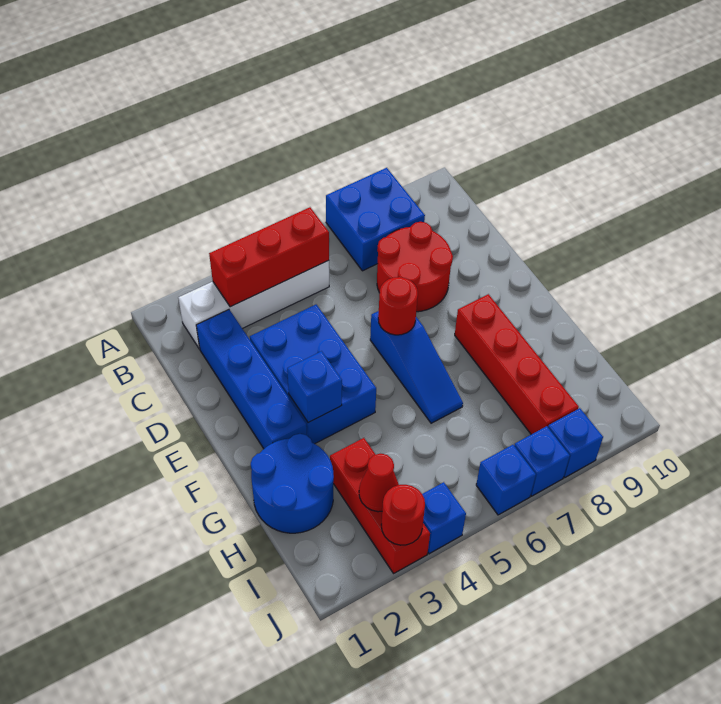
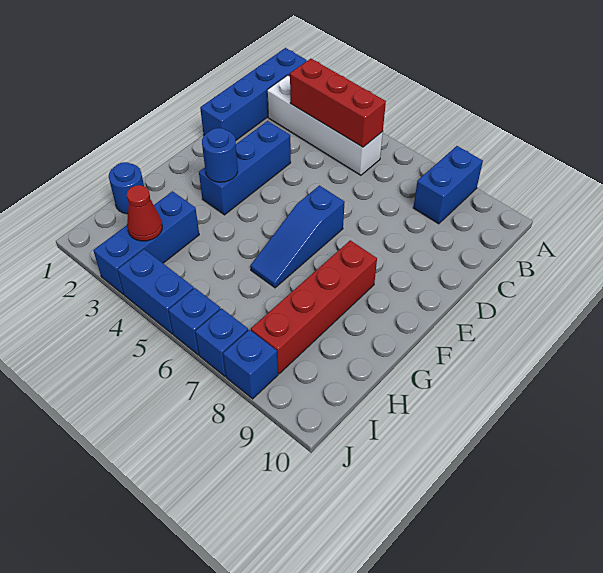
blue brick A7:B8 level 1 -> blue brick A8:B8 level 1
blue brick C2:F2 level 1 -> blue brick A1:D1 level 1
red round brick C7:D8 level 1 -> none
blue brick D3:F4 level 1 -> blue brick D3:F3 level 1
red round brick E6 level 2 -> none
blue brick F3 level 2 -> blue round brick F3 level 2
blue round brick G1:H2 level 1 -> blue round brick H1 level 1
red brick H3:J3 level 1 -> blue brick H3:J3 level 1
red round brick J3 level 2 -> none
blue brick J4 level 1 -> blue brick J4:J5 level 1

